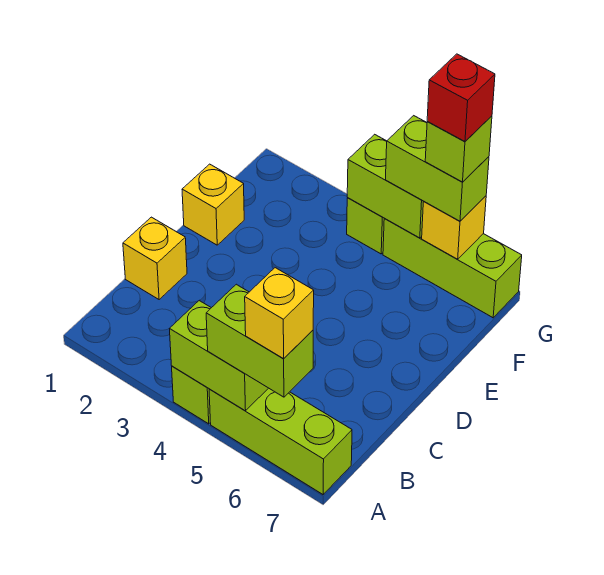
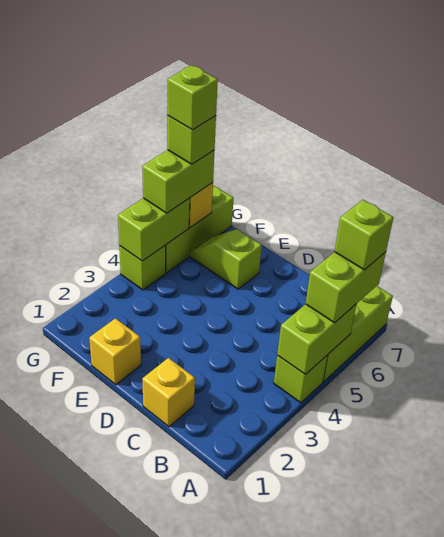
yellow brick A6 level 4 -> lime brick A6 level 4
none -> lime slope E6:F6 level 1 top E
red brick G6 level 5 -> lime brick G6 level 5

